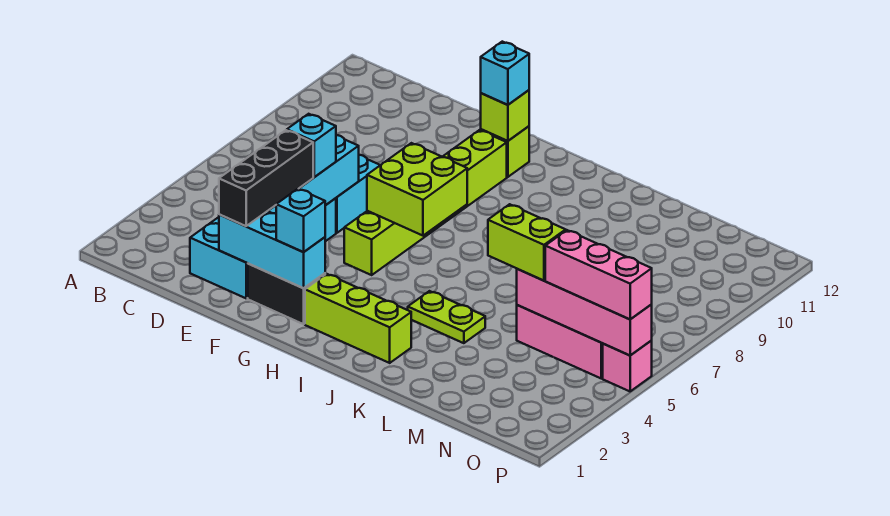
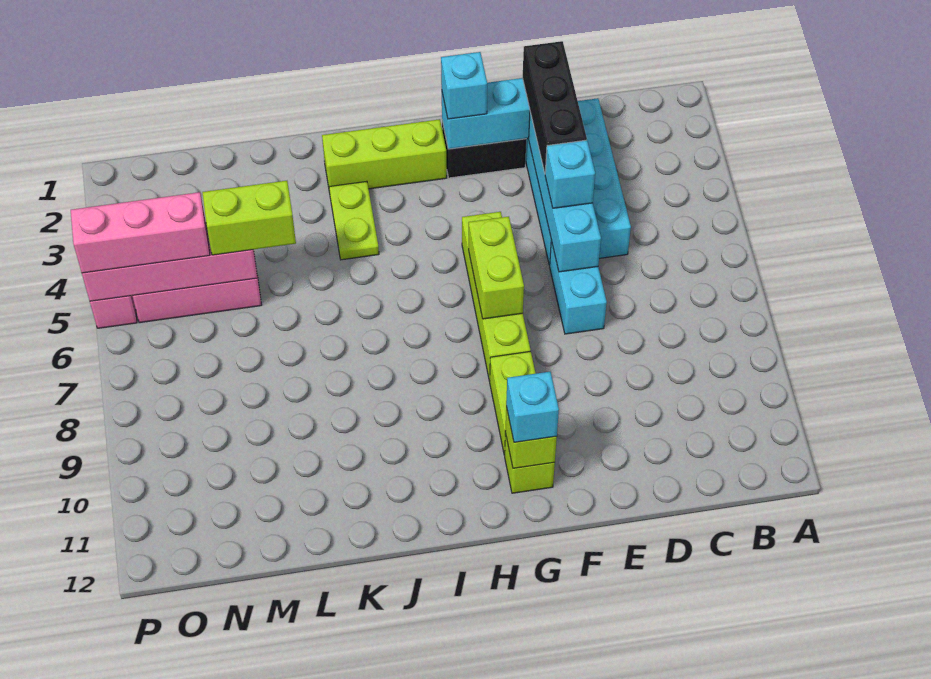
lime brick G6:H7 level 2 -> lime brick G6:G7 level 2
lime plate J4:K4 level 1 -> lime plate J3:J4 level 1

